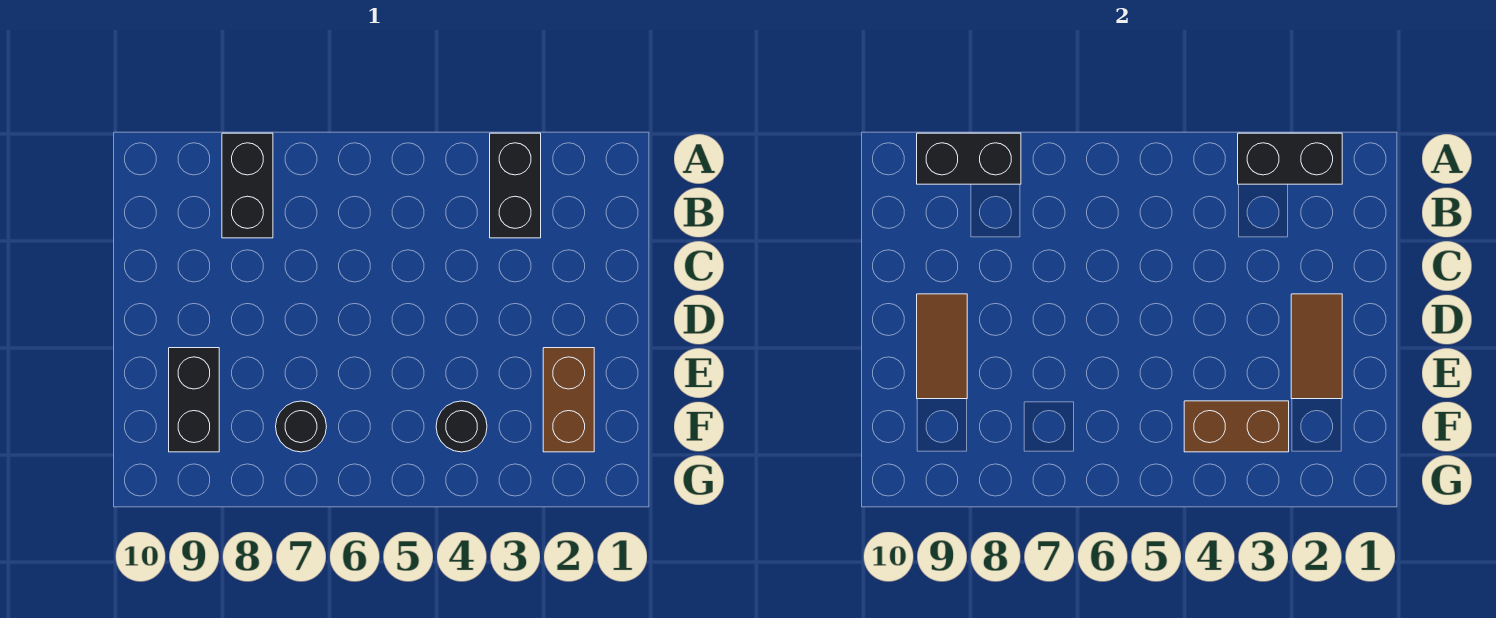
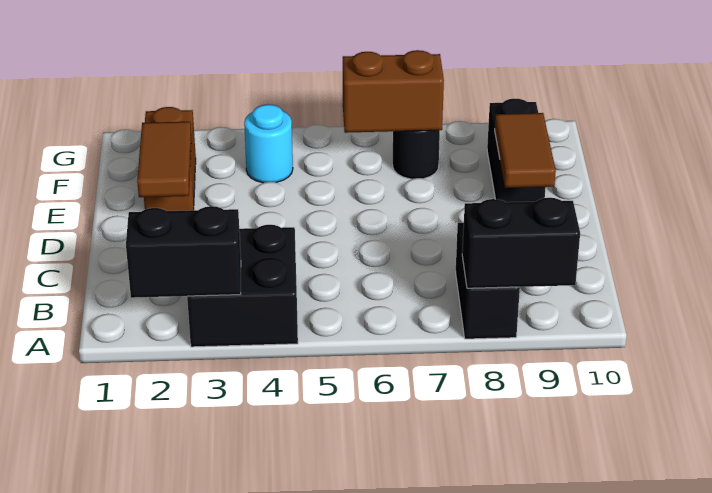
black brick A3:B3 level 1 -> black brick A3:B4 level 1
brown brick F3:F4 level 2 -> brown brick F6:F7 level 2
black round brick F4 level 1 -> cyan round brick F4 level 1

